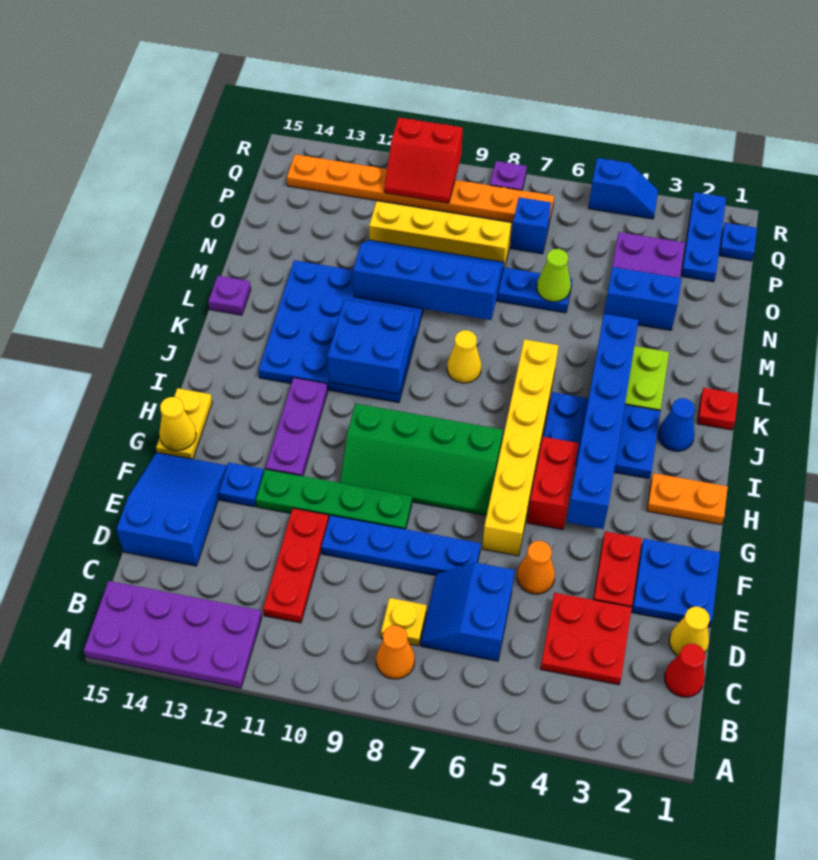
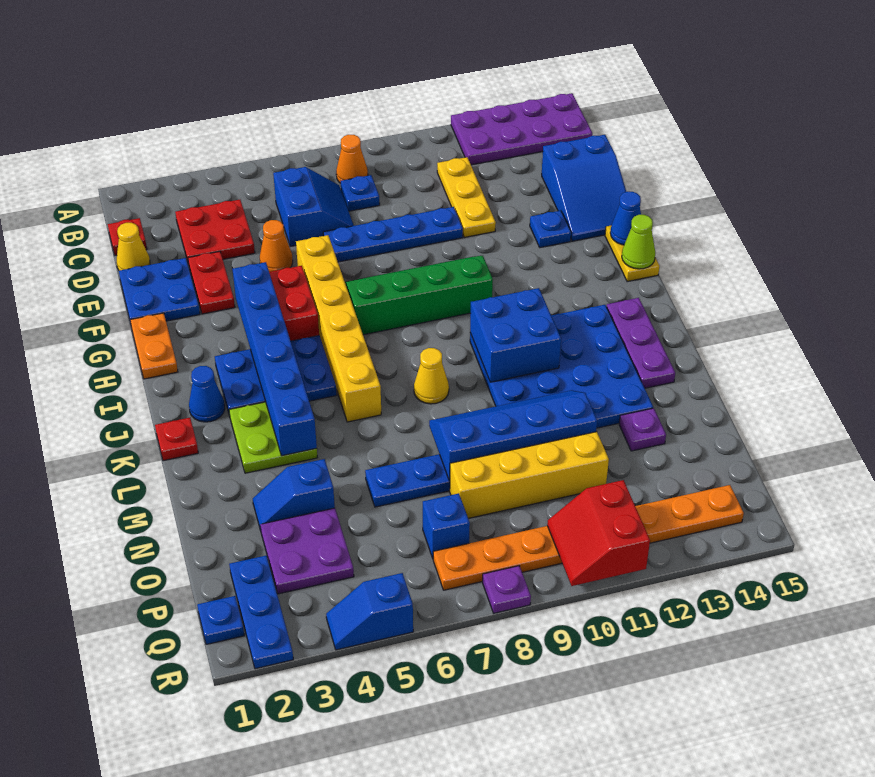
red cone C1 level 1 -> red plate C1 level 1
yellow plate C8 level 1 -> blue plate C8 level 1
red plate C11:E11 level 1 -> yellow plate C11:E11 level 1
green plate F9:F12 level 1 -> none
purple plate G12:I12 level 1 -> purple plate J14:L14 level 1
yellow cone G15 level 2 -> blue cone G15 level 2
orange plate H1:H2 level 1 -> orange plate G1:H1 level 1
purple plate L15 level 1 -> purple plate N13 level 1
blue slope M8:N11 level 2 top M -> blue slope M8:N11 level 2 top N
blue brick N3:N4 level 1 -> blue slope N3:N4 level 1 top 4
lime cone N6 level 2 -> lime cone H15 level 2
red slope Q10:R11 level 2 top R -> red slope Q10:R11 level 2 top 11

